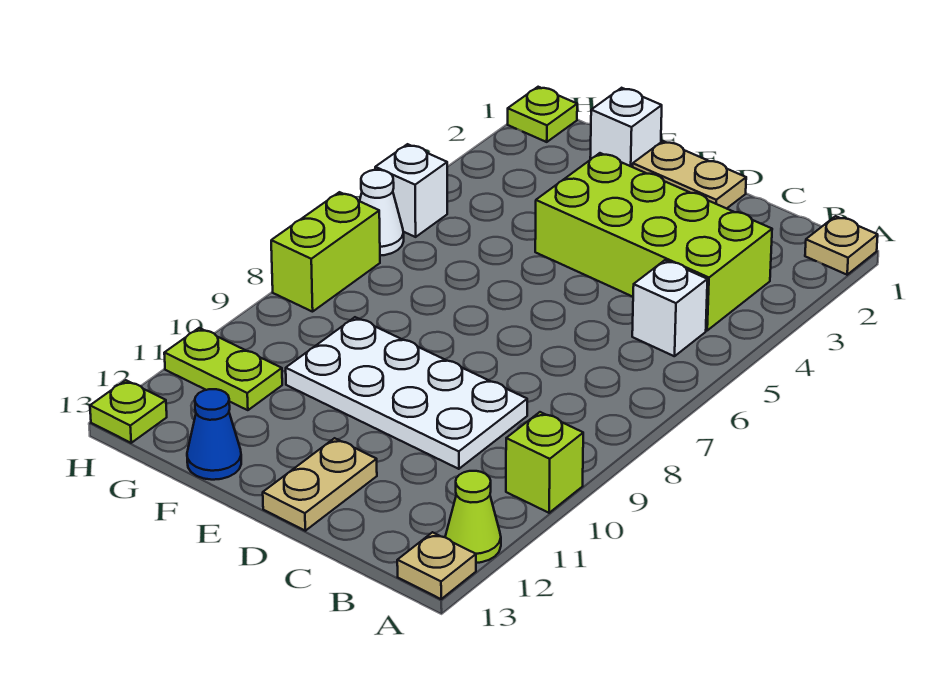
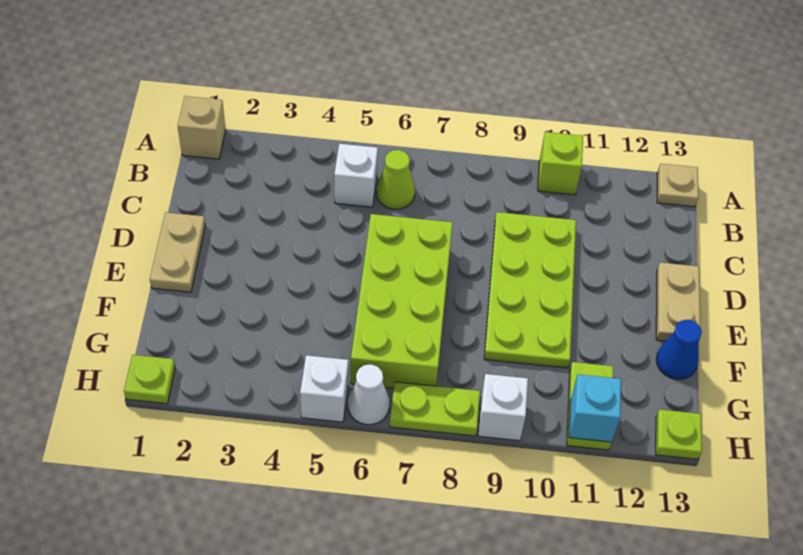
tan plate A1 level 1 -> tan brick A1 level 1
lime cone A12 level 1 -> lime cone B6 level 1
lime brick B3:E4 level 1 -> lime brick D6:G7 level 1
white plate C9:F10 level 1 -> lime plate C9:F10 level 1
tan plate D12:D13 level 1 -> tan plate D13:E13 level 1
white brick F1 level 1 -> white brick H9 level 1
lime brick H7:H8 level 1 -> lime plate H7:H8 level 1
none -> cyan brick H11 level 2

